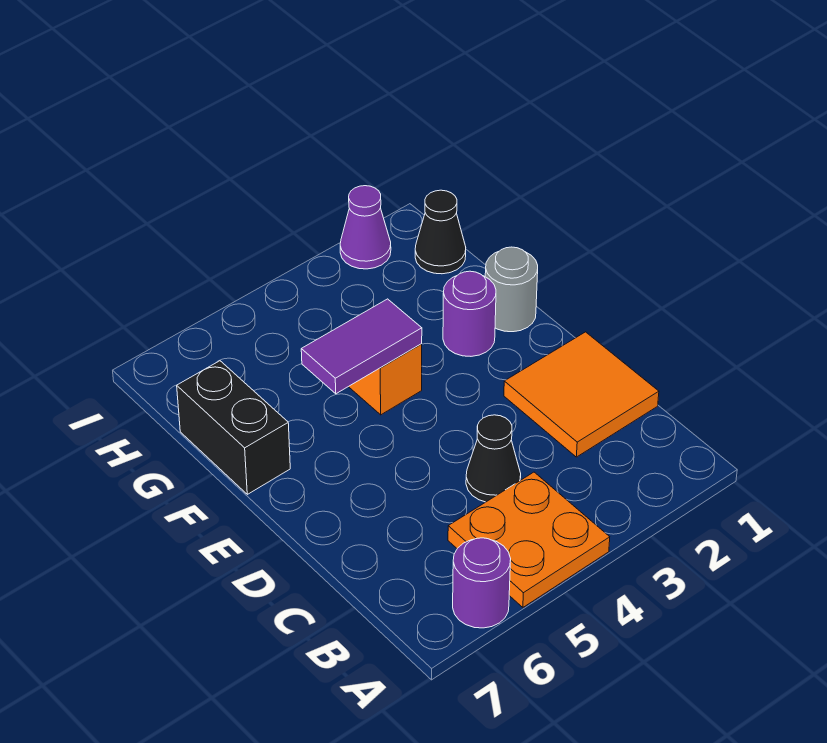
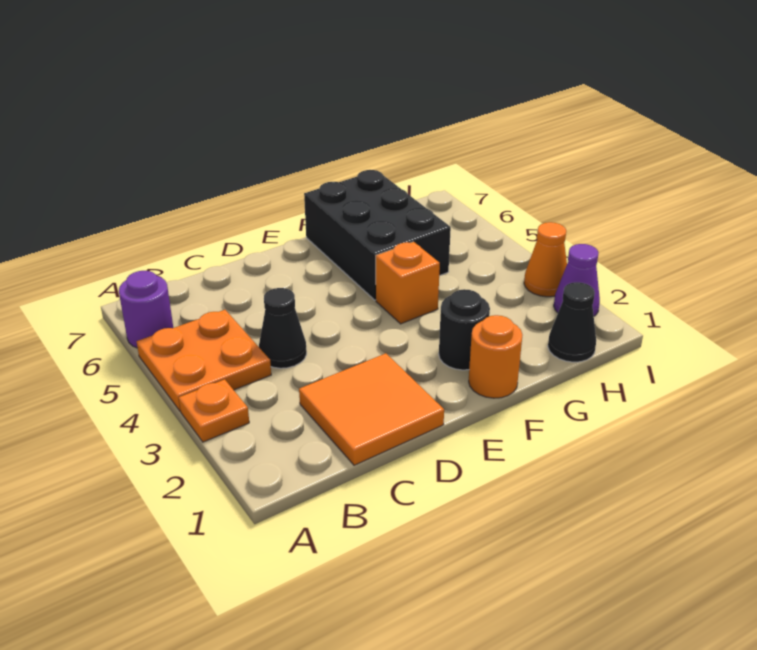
none -> orange plate A3 level 1
grey round brick F1 level 1 -> orange round brick F1 level 1
purple round brick F2 level 1 -> black round brick F2 level 1
purple tile F4:F5 level 2 -> none
black brick F7:G7 level 1 -> black brick F5:G7 level 1
none -> orange cone I3 level 1

